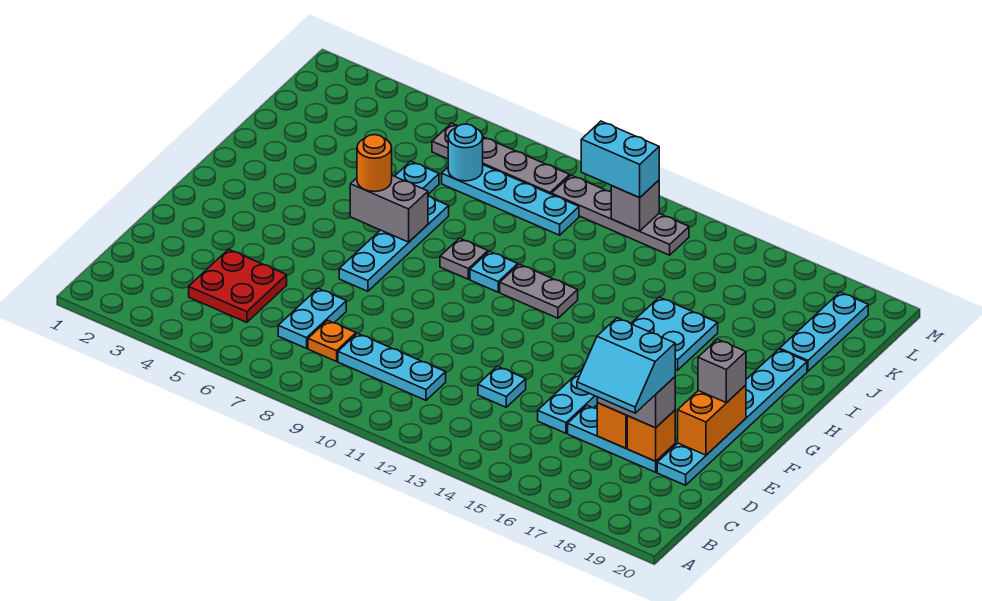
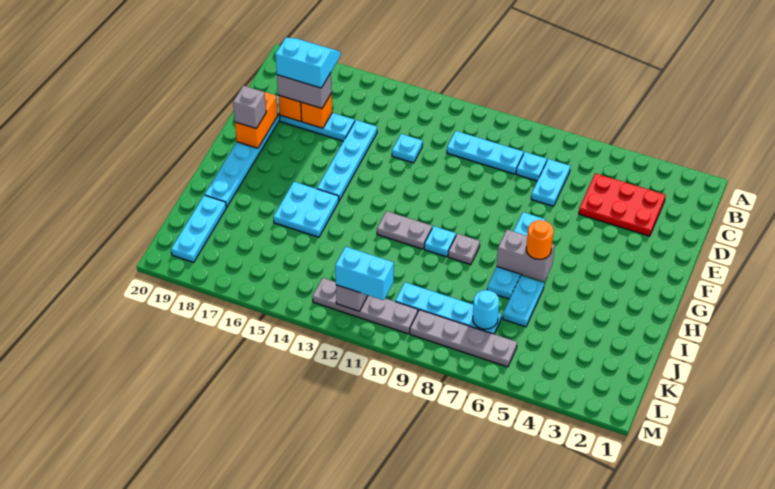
red plate C4:D5 level 1 -> red plate C3:D5 level 1
orange plate C8 level 1 -> cyan plate C8 level 1

